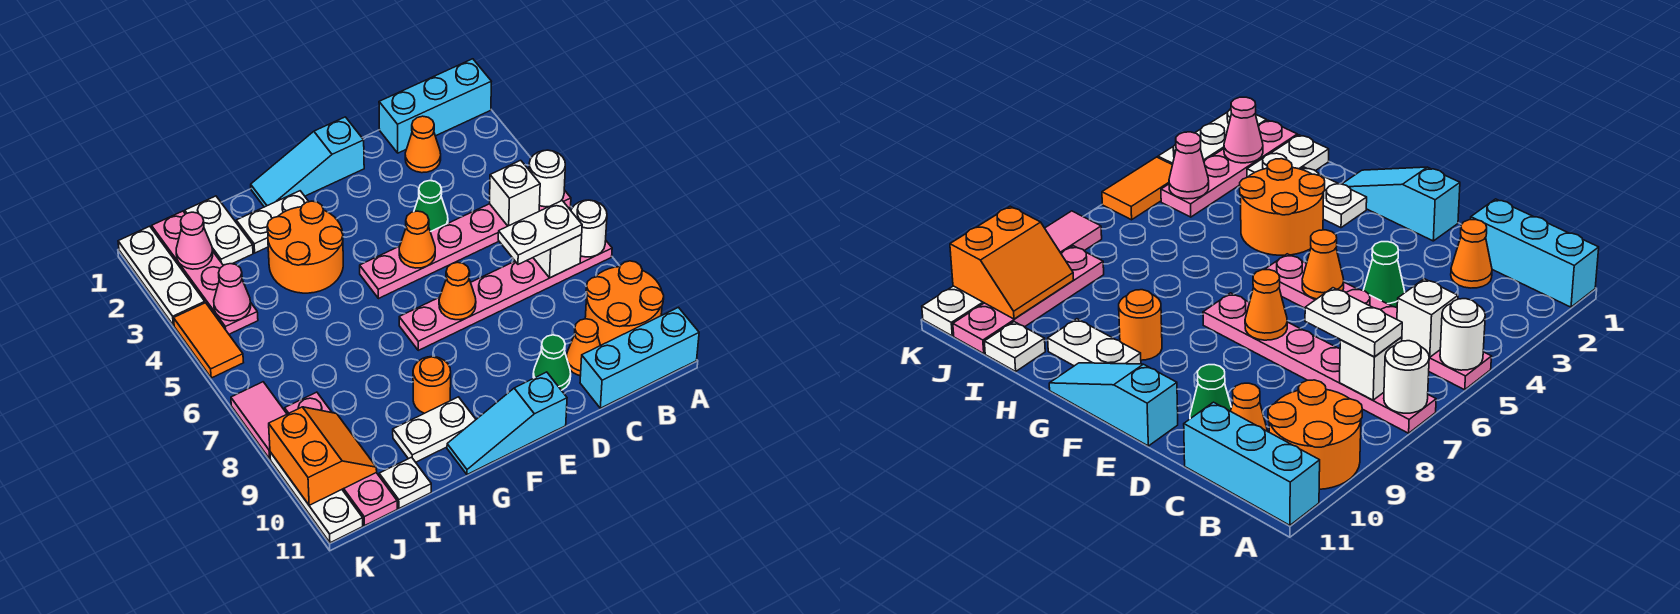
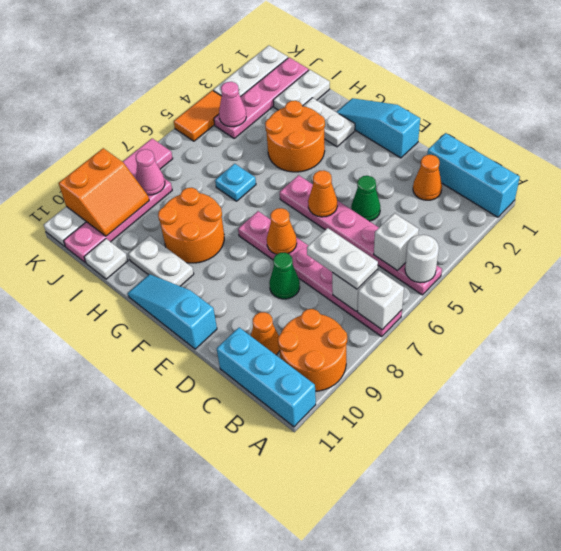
white round brick A7 level 2 -> white brick A7 level 2
green cone D10 level 1 -> green cone D8 level 1
orange round brick G9 level 1 -> orange round brick G8:H9 level 1
none -> cyan plate H6 level 1
pink cone J2 level 2 -> pink cone J8 level 2

